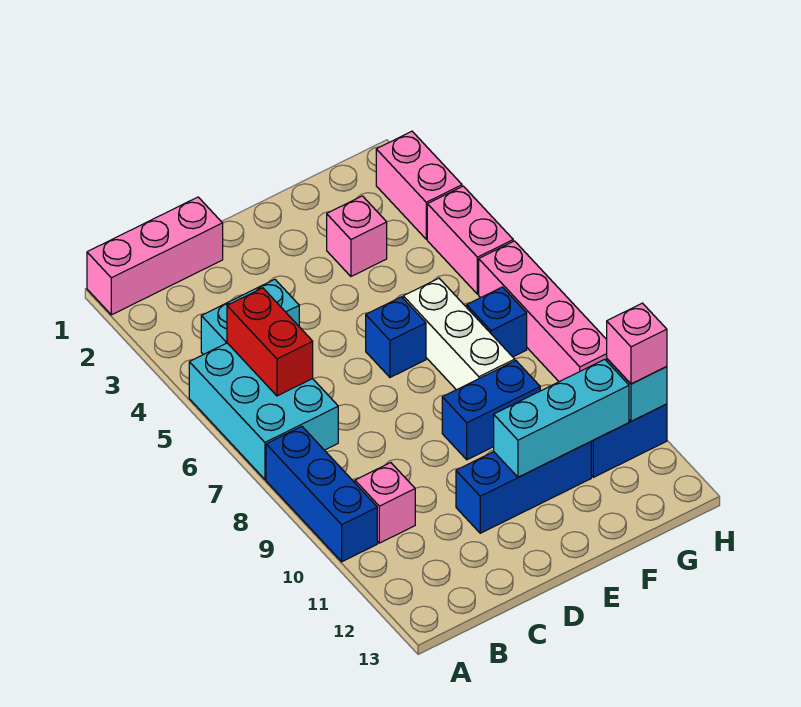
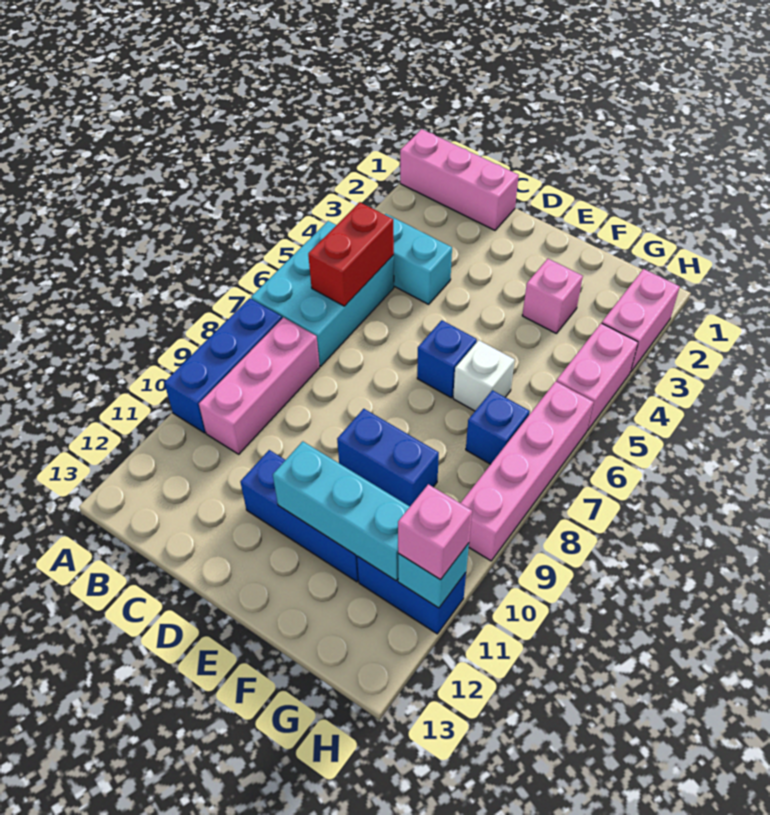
pink brick B10 level 1 -> pink brick B8:B10 level 1
white brick F6:F8 level 1 -> white brick F6 level 1

